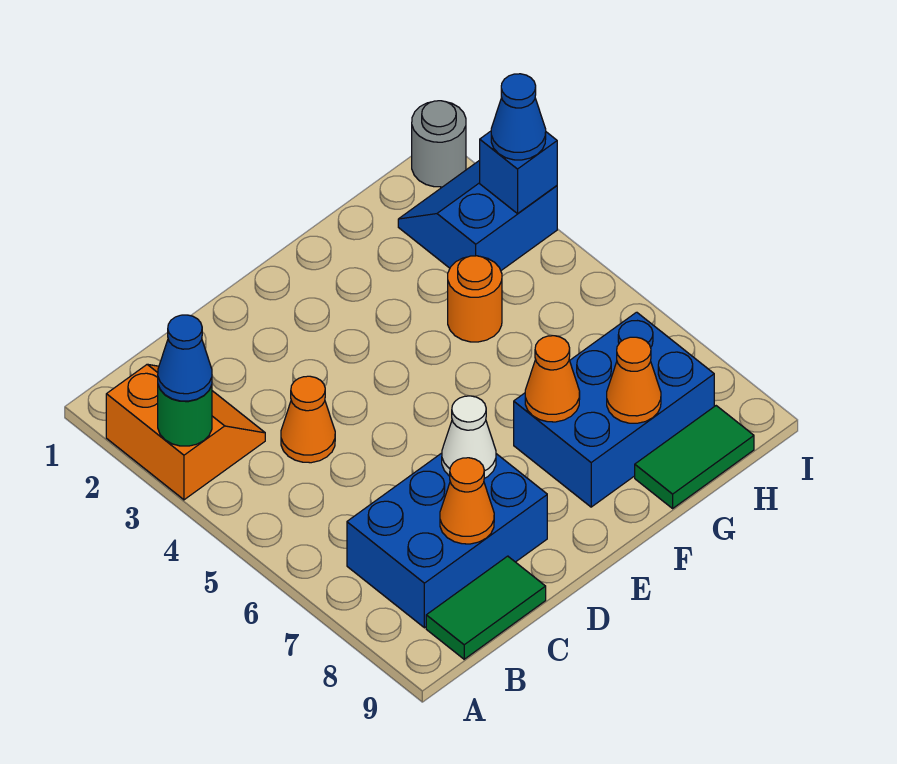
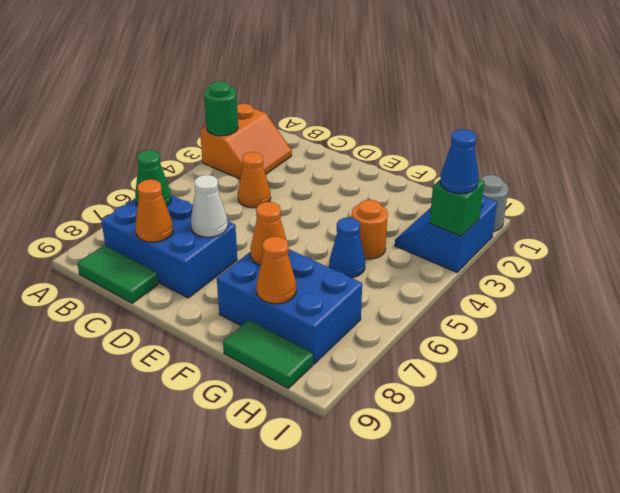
blue cone A3 level 3 -> blue cone G5 level 1
none -> green cone B7 level 2
blue slope H2:I3 level 1 top 3 -> blue slope H2:I3 level 1 top I
blue brick I3 level 2 -> green brick I3 level 2

